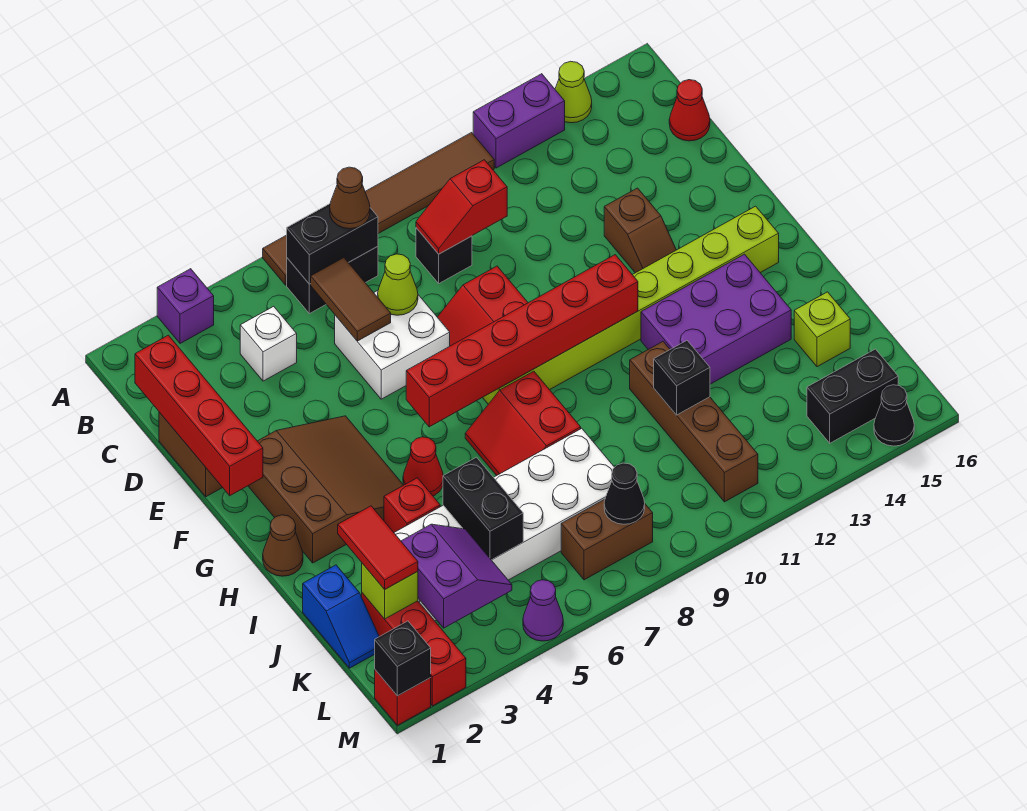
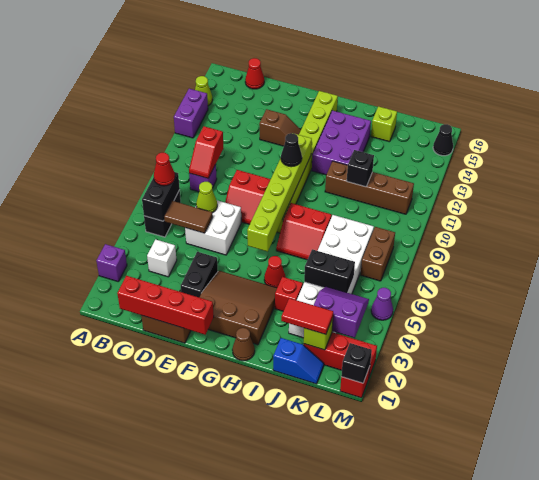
brown tile A6:A11 level 1 -> none
brown cone B7 level 3 -> red cone B7 level 3
black brick C9 level 1 -> purple brick C9 level 1
red brick G6:G11 level 2 -> lime brick G6:G11 level 2
black cone L8 level 2 -> black cone G10 level 3
black brick L14:L15 level 1 -> black brick E3:E4 level 1

